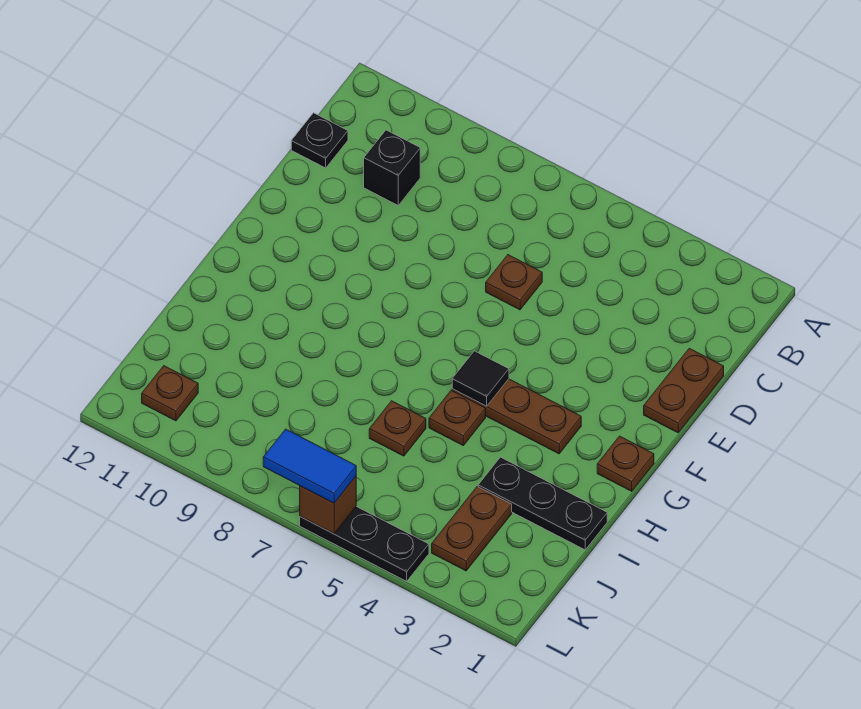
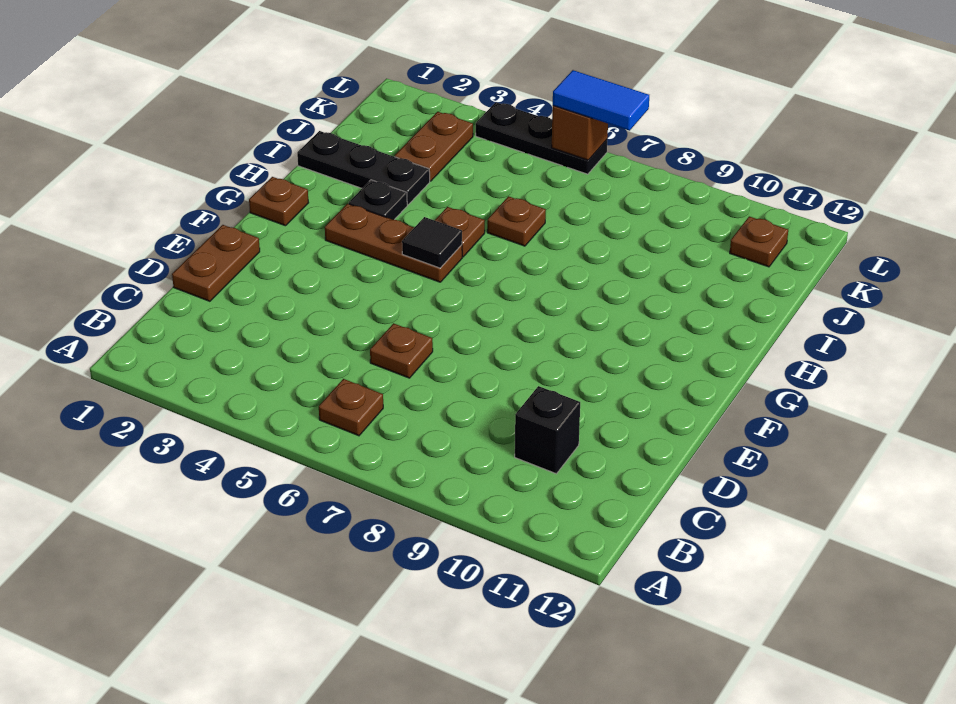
none -> brown plate B6 level 1
black plate C12 level 1 -> black plate H3 level 1

